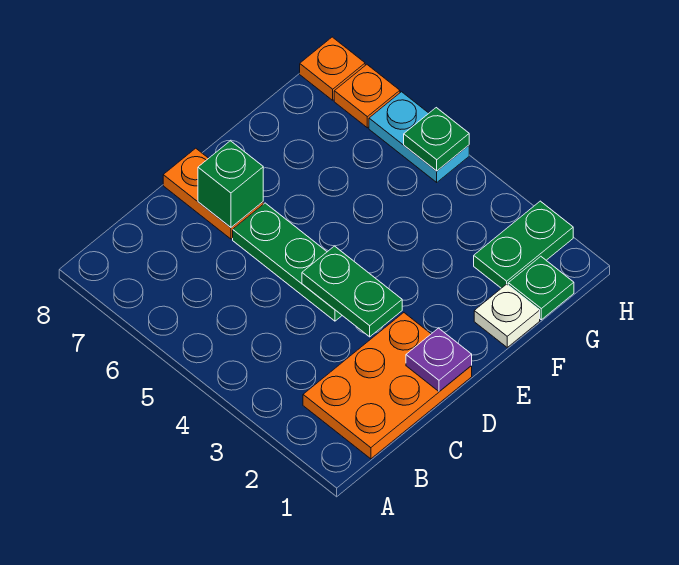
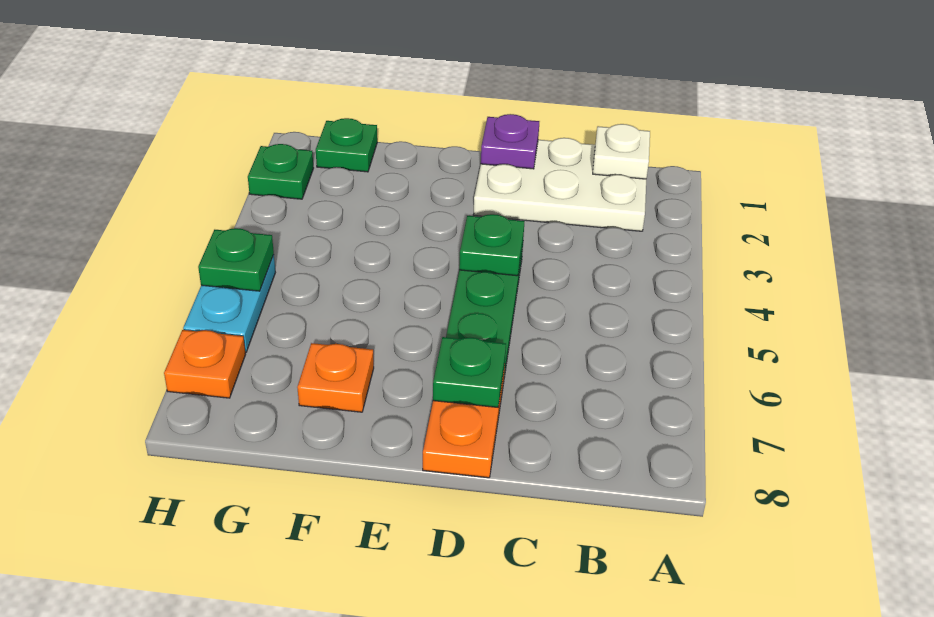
orange plate B1:D2 level 1 -> white plate B1:D2 level 1
green plate D3:D4 level 2 -> green plate D4 level 2
green brick D7 level 2 -> green plate D7 level 2
white plate F1 level 1 -> white plate B1 level 2
green plate G2:H2 level 1 -> green plate H2 level 1
orange plate H8 level 1 -> orange plate F7 level 1

